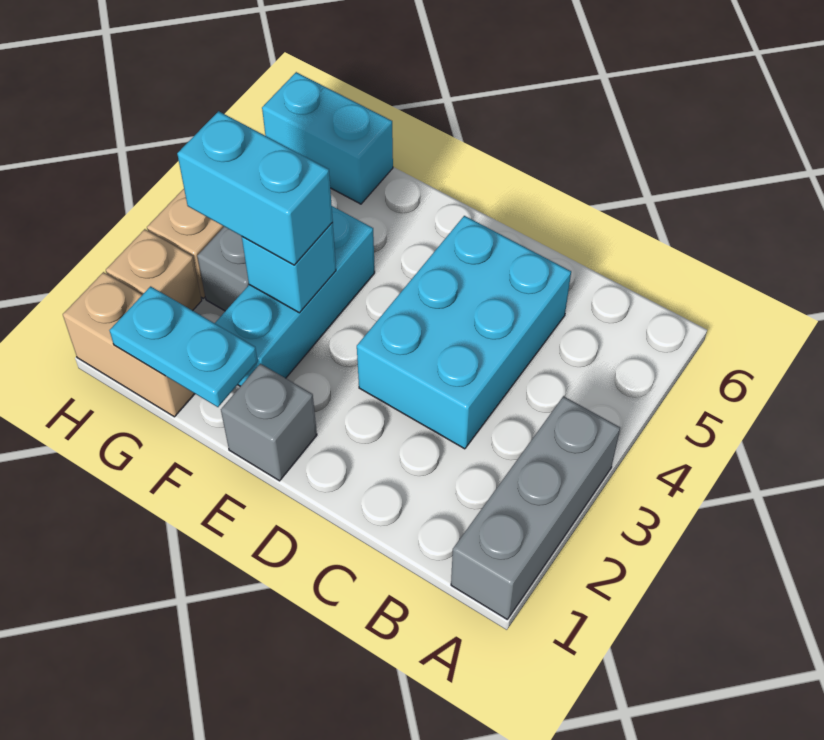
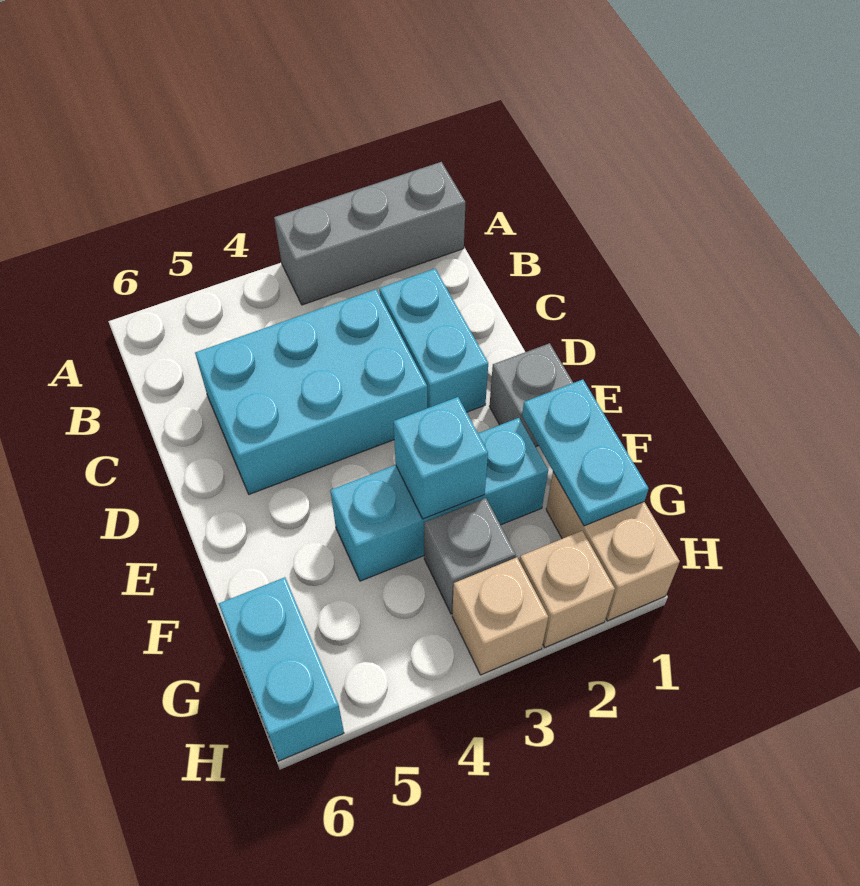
cyan brick F3:G3 level 3 -> cyan brick C2:D2 level 1

